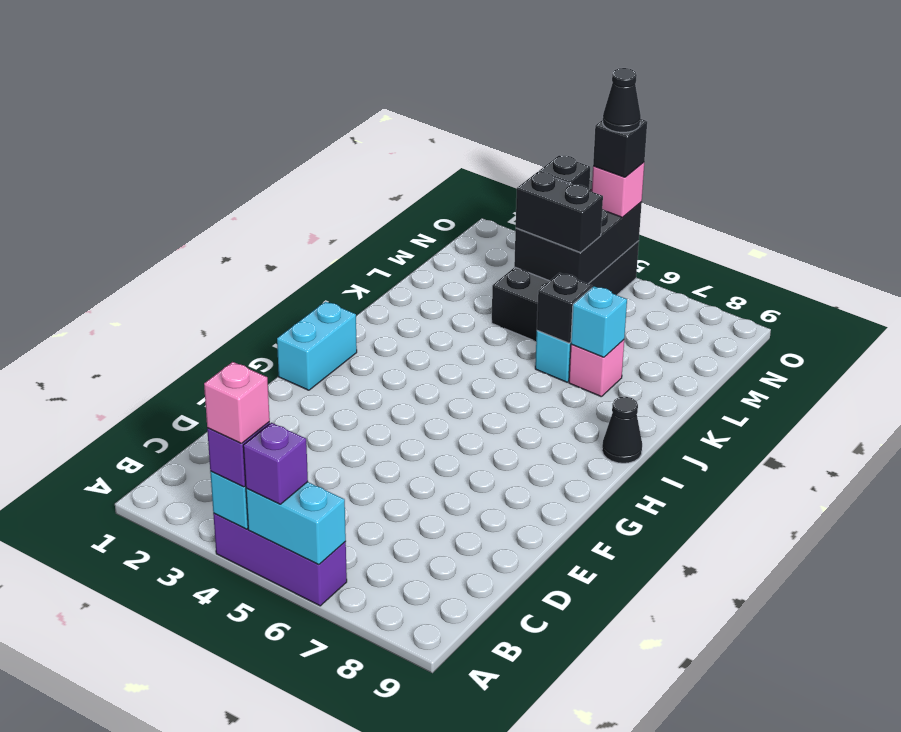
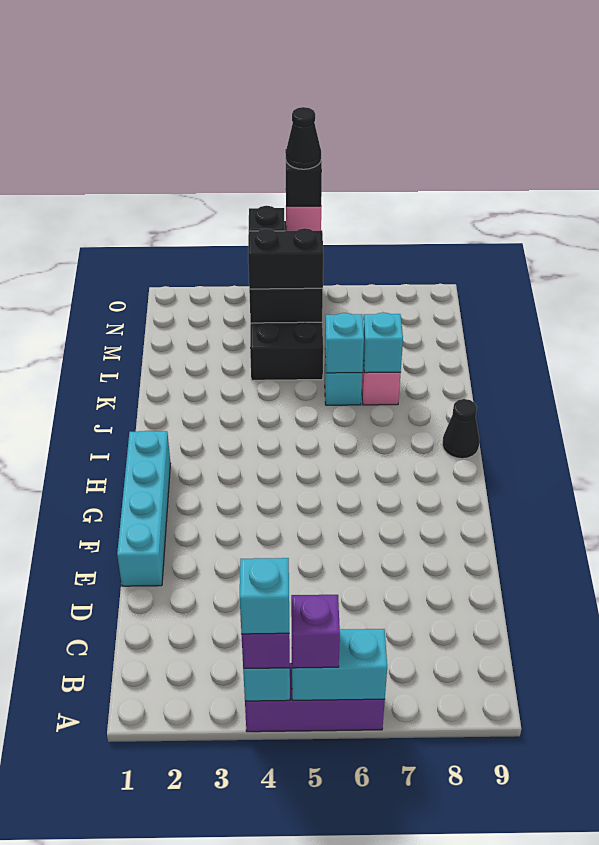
pink brick A4 level 4 -> cyan brick A4 level 4
cyan brick G1:H1 level 1 -> cyan brick E1:H1 level 1
black brick K6 level 2 -> cyan brick K6 level 2

